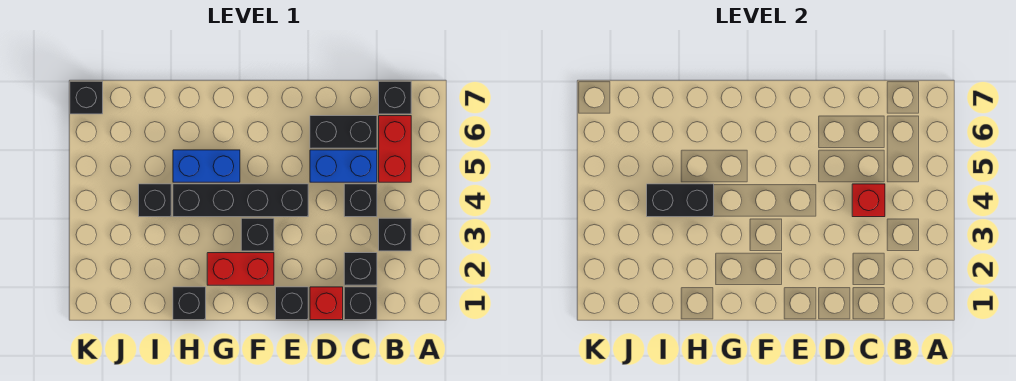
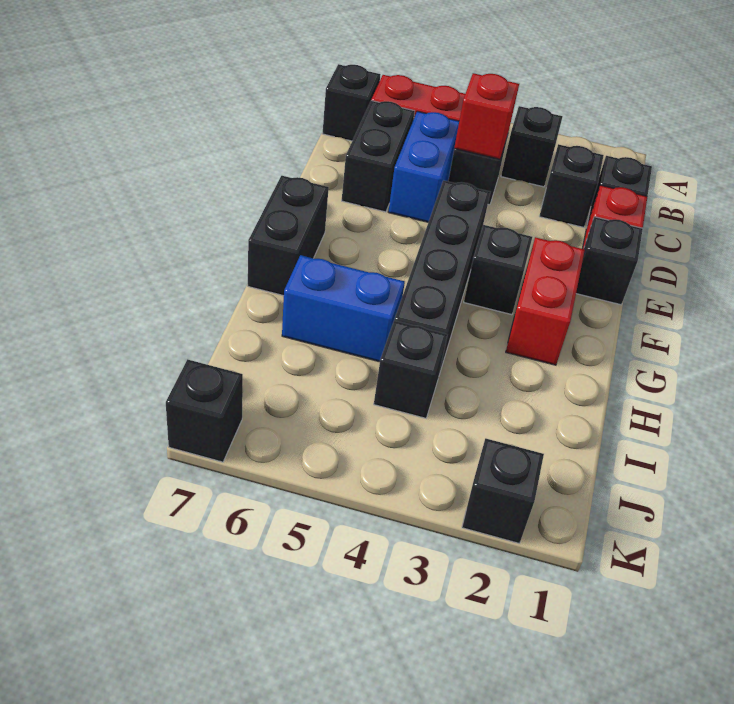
blue brick G5:H5 level 1 -> blue brick H5:H6 level 1
black brick H1 level 1 -> black brick K2 level 1
black brick H4:I4 level 2 -> black brick F7:G7 level 1

